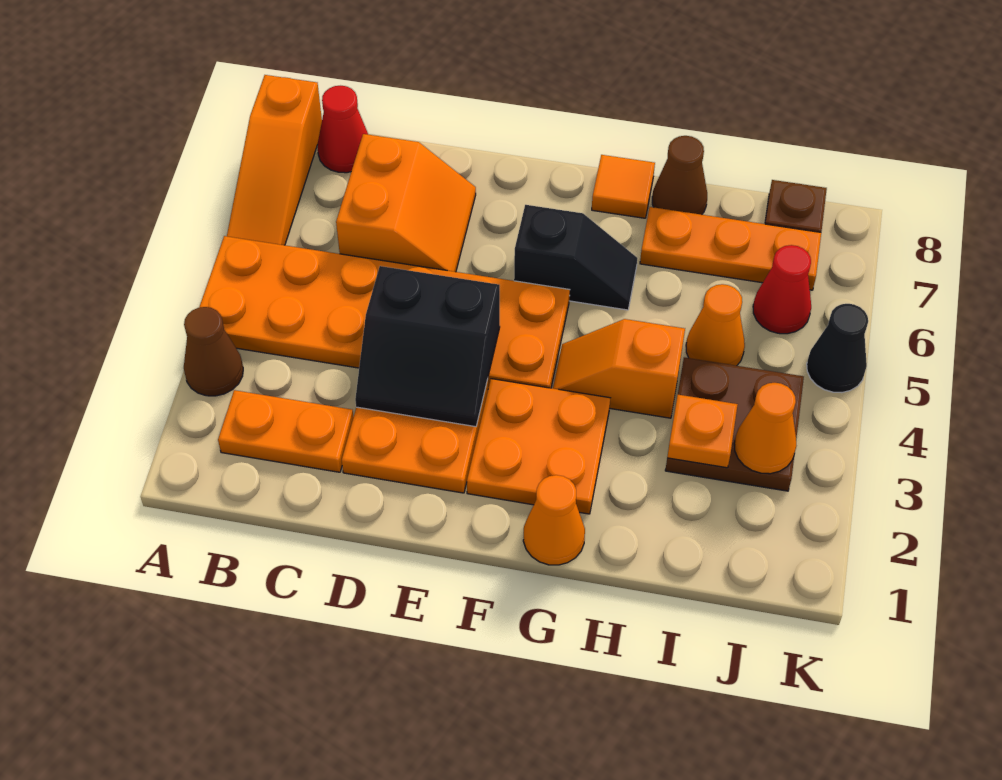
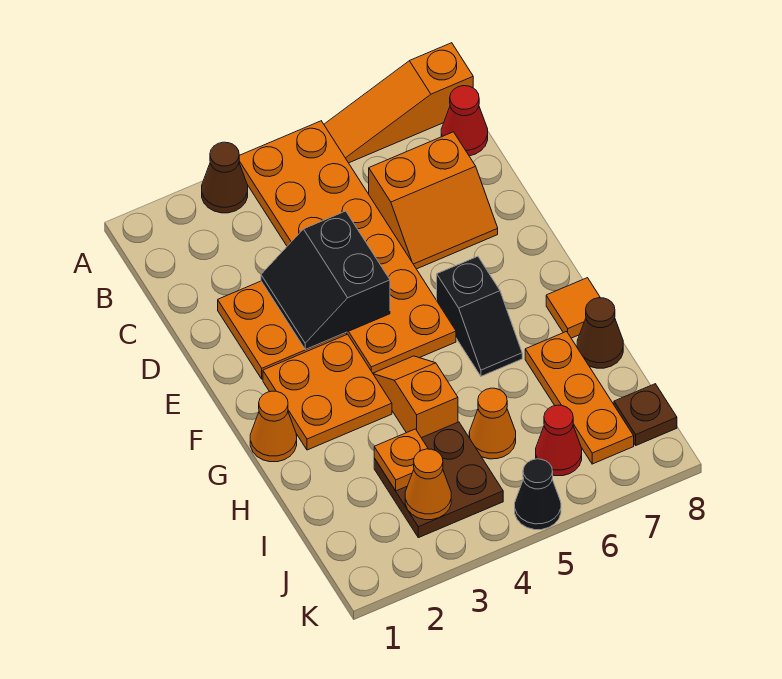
orange plate B2:C2 level 1 -> none

